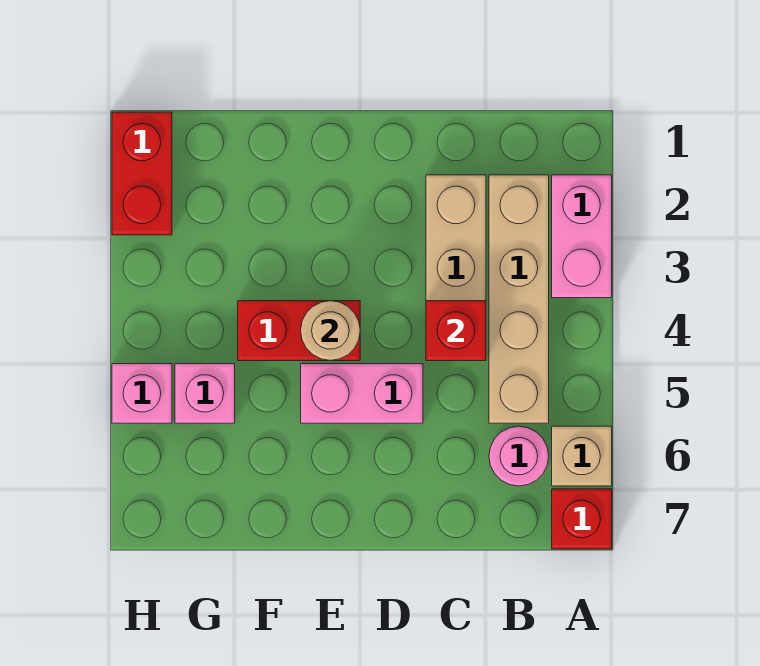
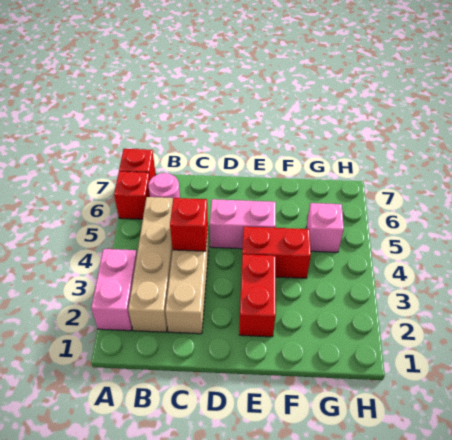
tan brick A6 level 1 -> red brick A6 level 1
tan round brick E4 level 2 -> none
red brick H1:H2 level 1 -> red brick E2:E3 level 1
pink brick H5 level 1 -> none

